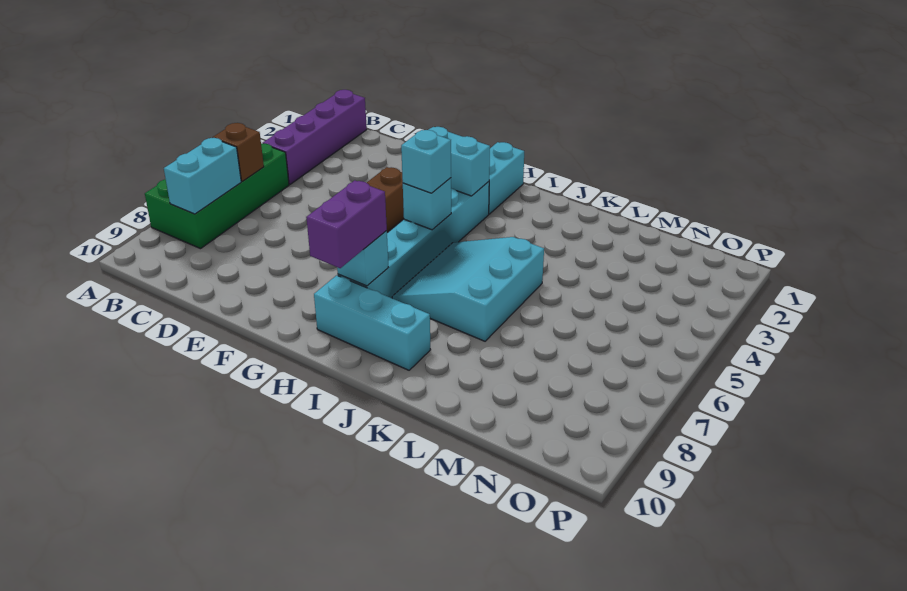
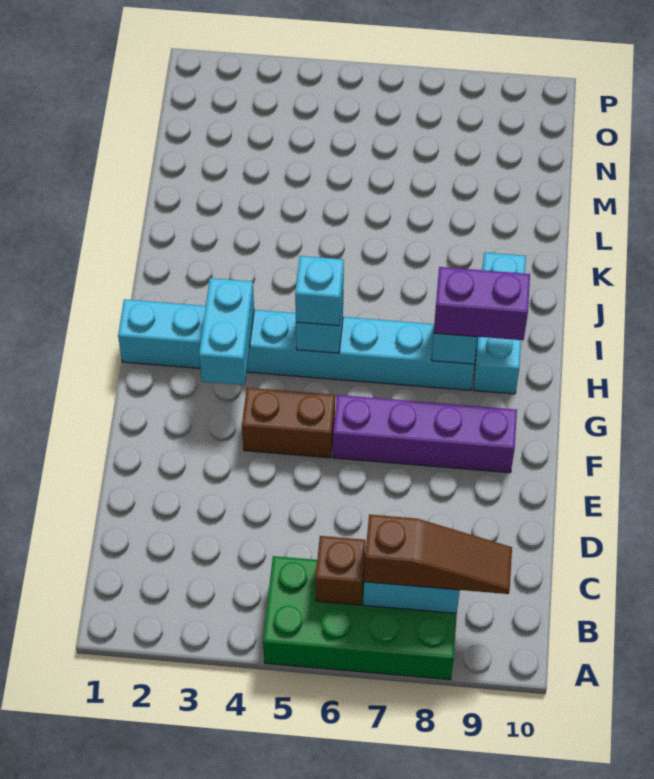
purple brick B1:B4 level 1 -> purple brick F6:F9 level 1
none -> brown slope B7:B9 level 3 top 7
cyan slope I5:K7 level 1 top K -> none

